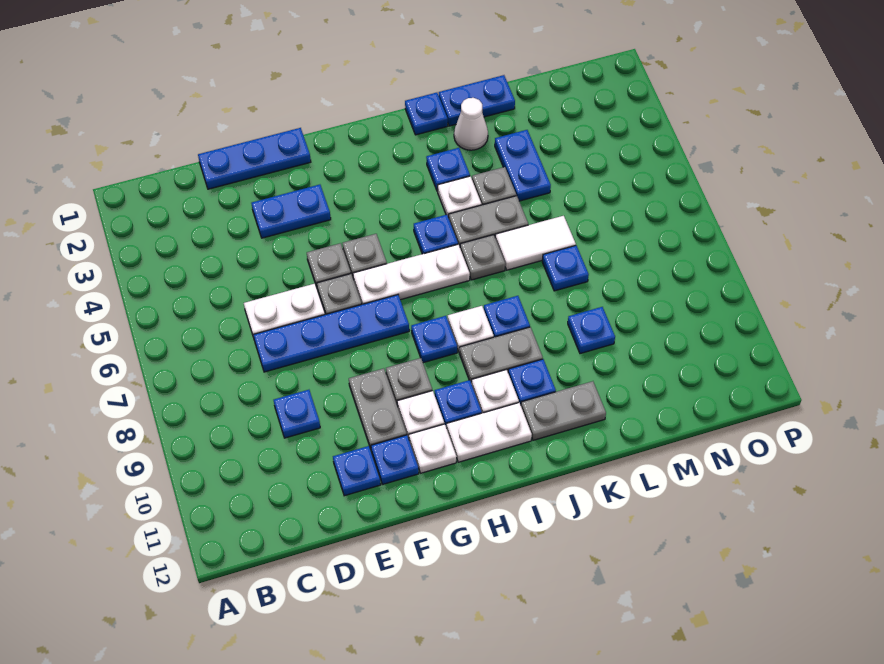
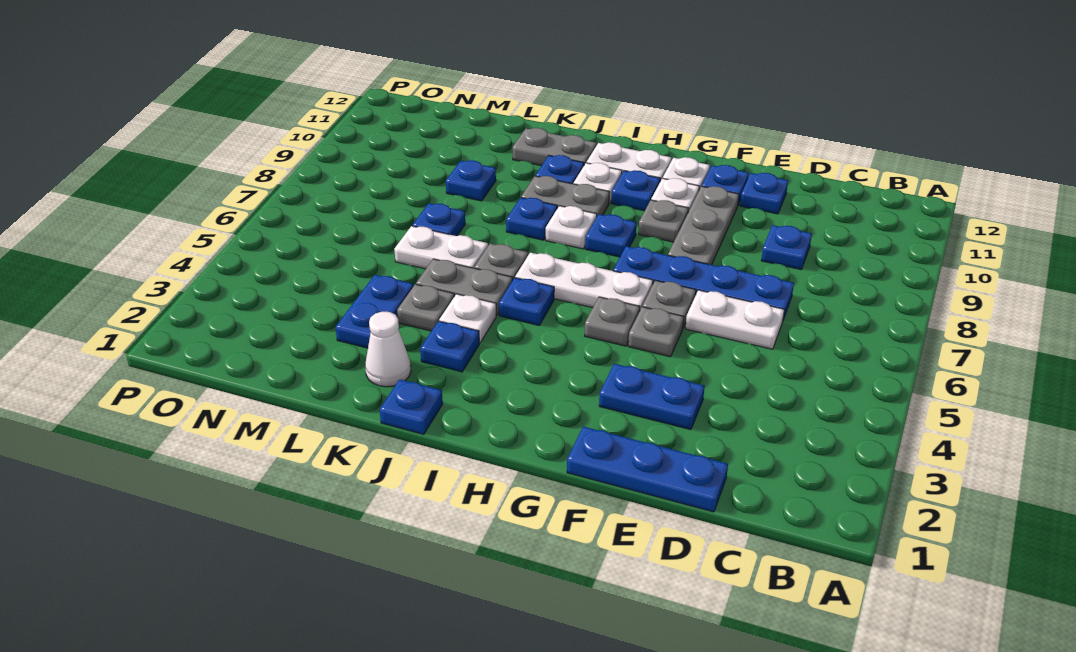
grey plate F9:F10 level 1 -> grey plate F8:F10 level 1
blue plate K1:L1 level 1 -> none
white tile K6:L6 level 1 -> white plate K6:L6 level 1

